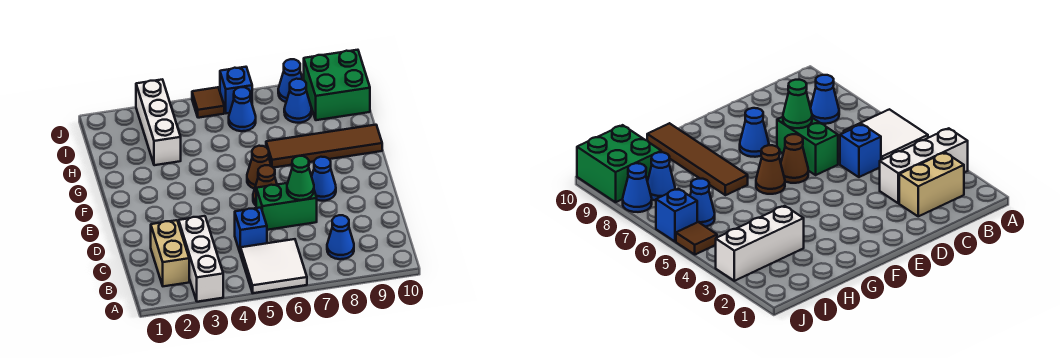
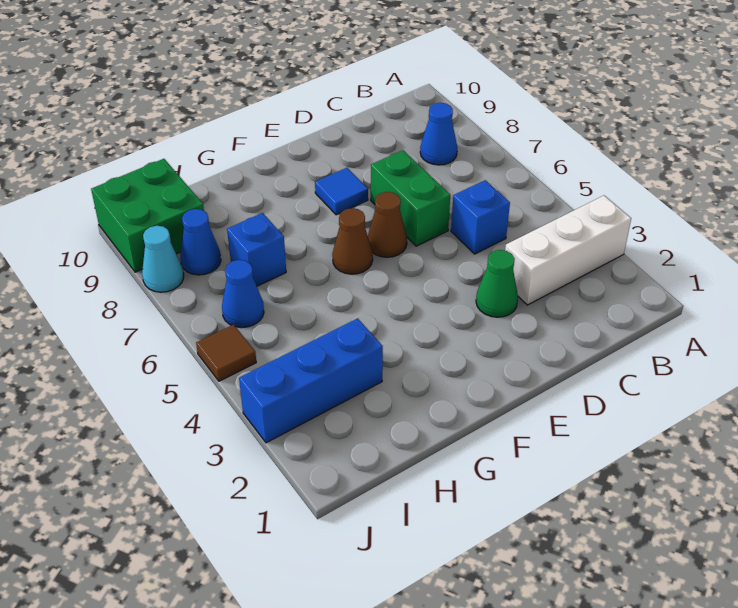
white tile A5:B6 level 1 -> none
tan brick B2:C2 level 1 -> none
green cone D7 level 2 -> green cone D3 level 1
blue cone E8 level 1 -> blue tile E8 level 1
brown tile G7:G10 level 1 -> none
white brick H3:J3 level 1 -> blue brick H3:J3 level 1
blue brick J6 level 1 -> blue brick H7 level 1
blue cone J8 level 1 -> cyan cone J8 level 1

